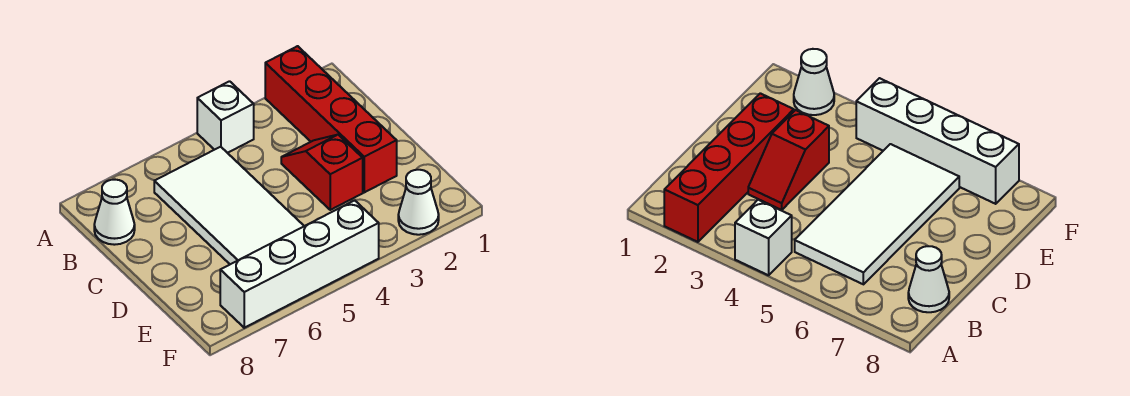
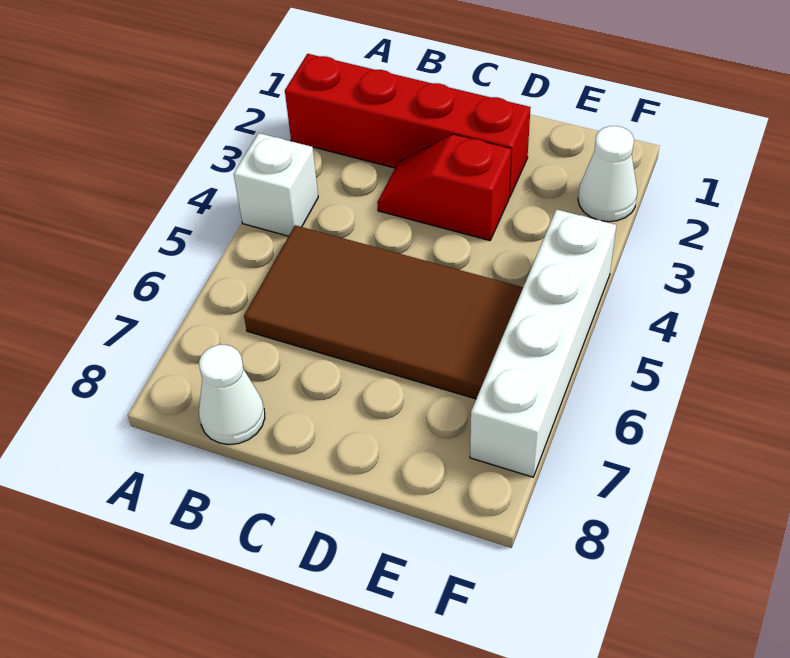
white tile B5:E6 level 1 -> brown tile B5:E6 level 1

